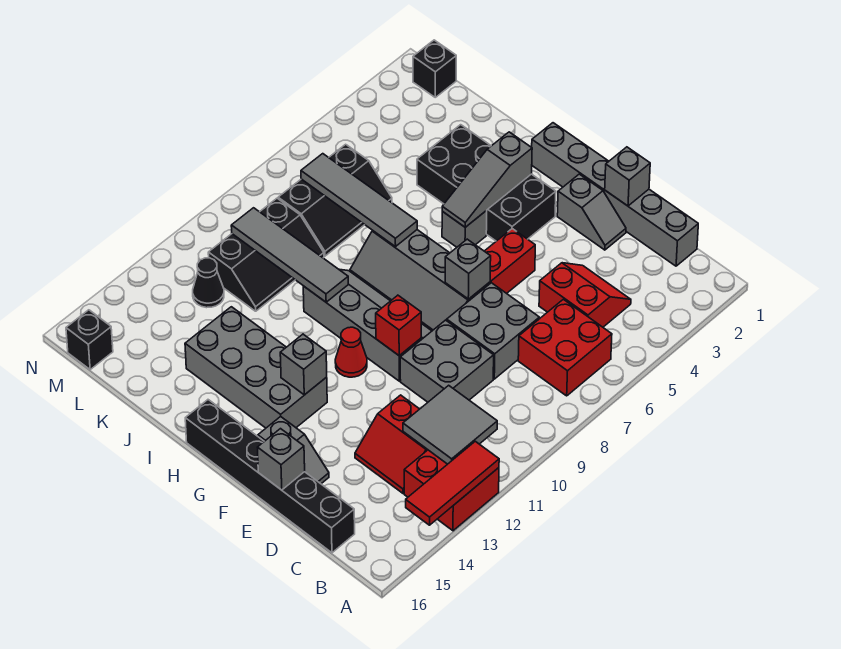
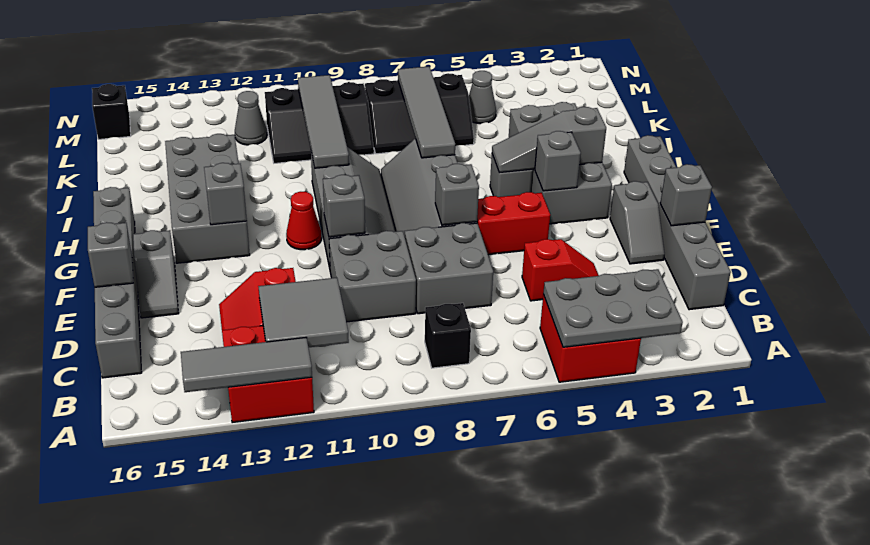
none -> grey plate A3:B5 level 2
red tile A12:A14 level 2 -> grey tile A12:A14 level 2
red brick B6:C7 level 1 -> red brick A4:B5 level 1
red slope C4:D5 level 1 top 5 -> red slope D4:D5 level 1 top 5
black brick C16:H16 level 1 -> grey brick C16:H16 level 1
red brick F10 level 2 -> grey brick F10 level 2
black brick G3:J4 level 1 -> grey brick G3:J4 level 1
none -> grey brick G4 level 2
none -> grey cone L5 level 1
black cone L12 level 1 -> grey cone L12 level 1
black brick M1 level 1 -> black brick B8 level 1

